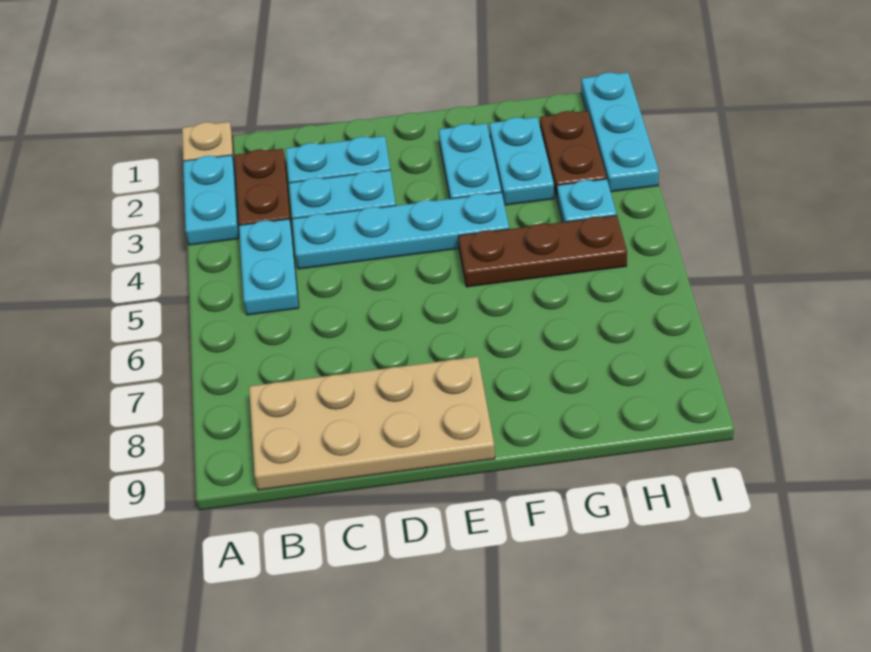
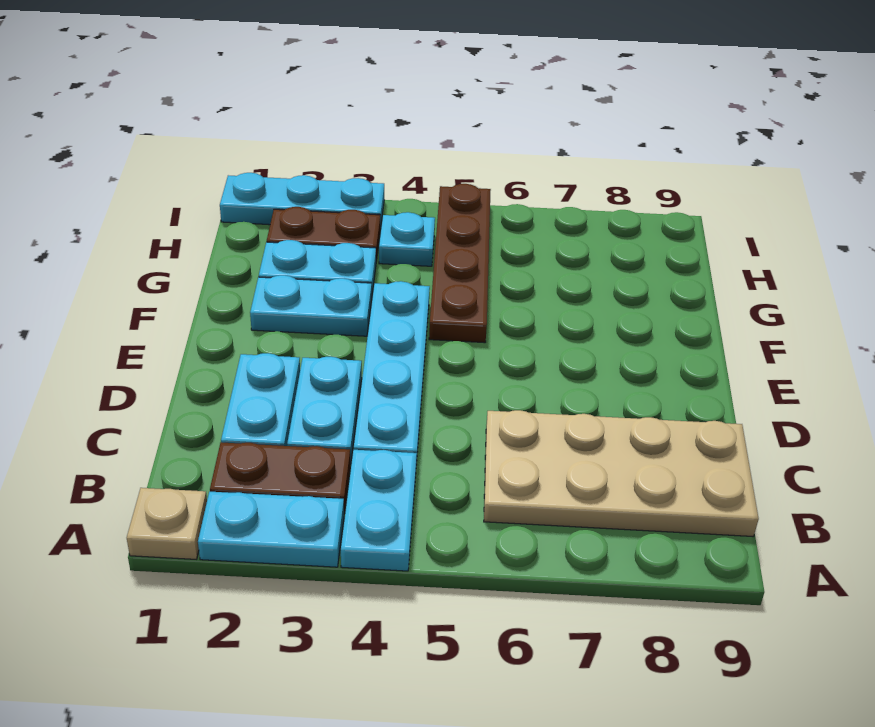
cyan plate B4:B5 level 1 -> cyan plate A4:B4 level 1
tan plate B8:E9 level 1 -> tan plate B6:C9 level 1
brown plate F5:H5 level 1 -> brown plate F5:I5 level 1

